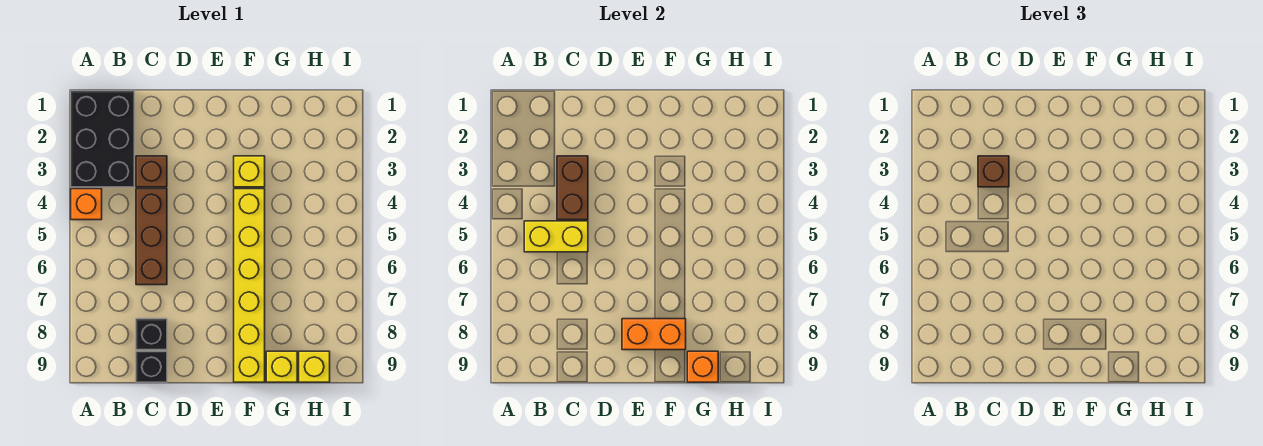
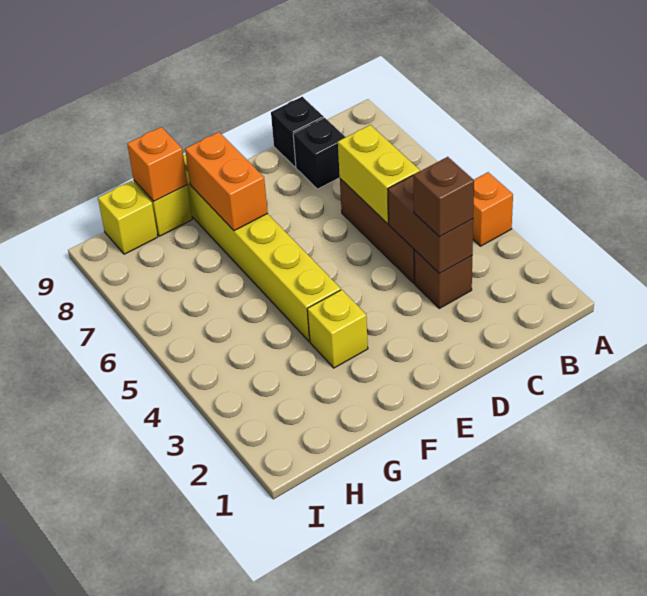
black brick A1:B3 level 1 -> none
yellow brick B5:C5 level 2 -> yellow brick C5:C6 level 2
orange brick E8:F8 level 2 -> orange brick F7:F8 level 2

